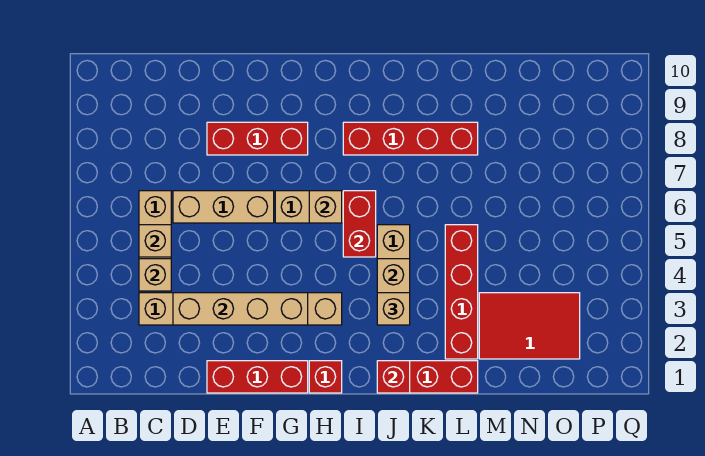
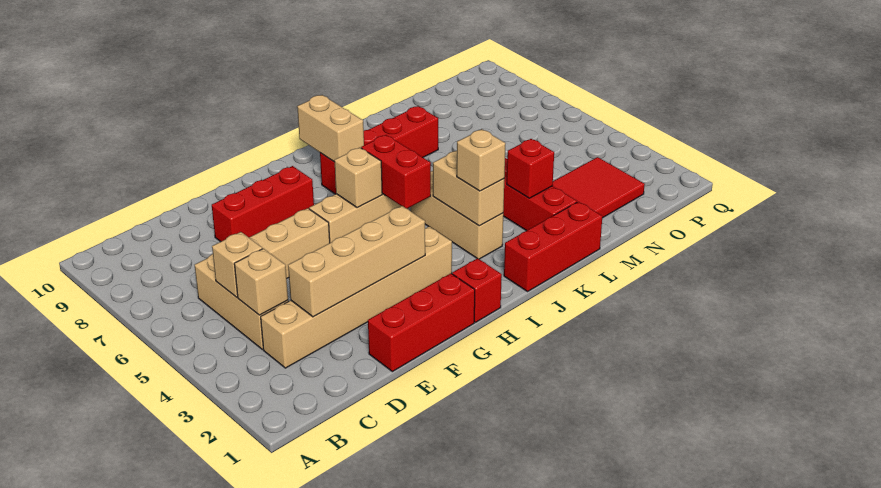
none -> tan brick I8:I9 level 2
red brick J1 level 2 -> red brick L3 level 2

